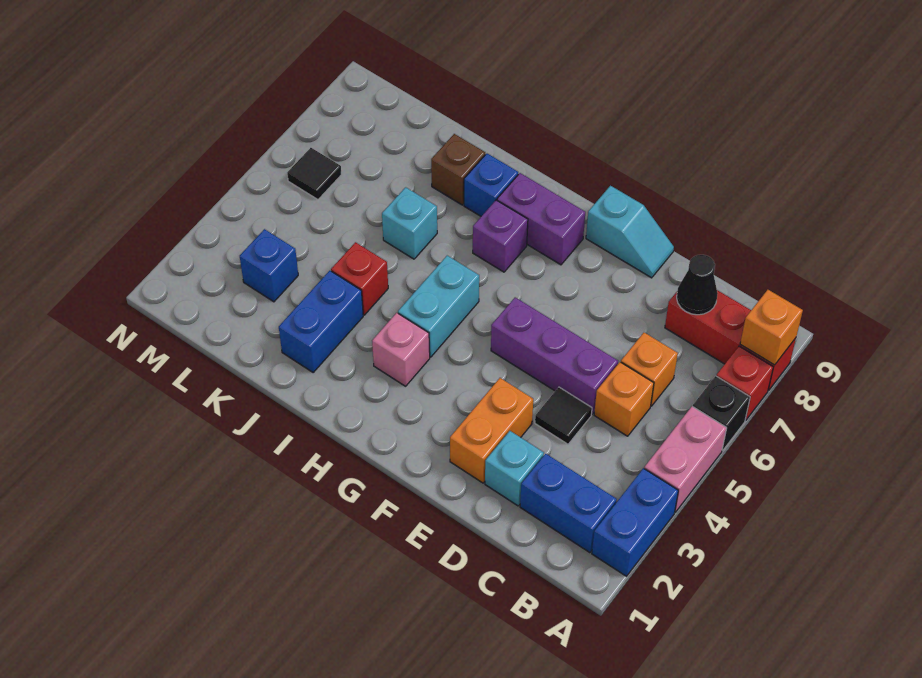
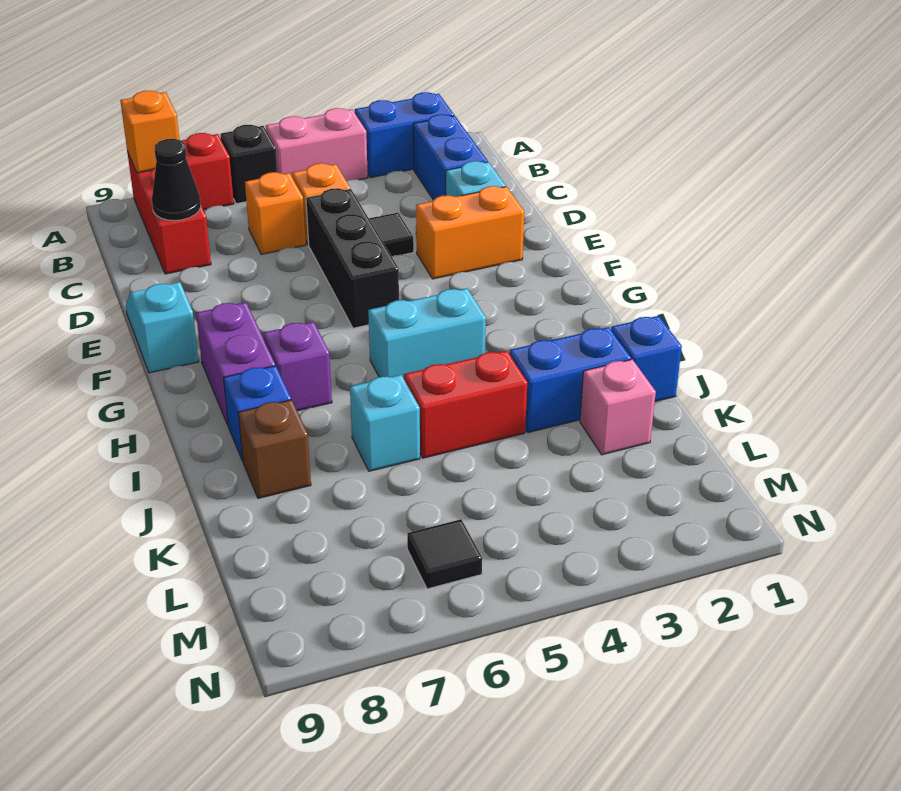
purple brick D5:F5 level 1 -> black brick D5:F5 level 1
pink brick H3 level 1 -> pink brick K2 level 1
red brick J4 level 1 -> red brick J4:J5 level 1
blue brick L3 level 1 -> blue brick J1 level 1

